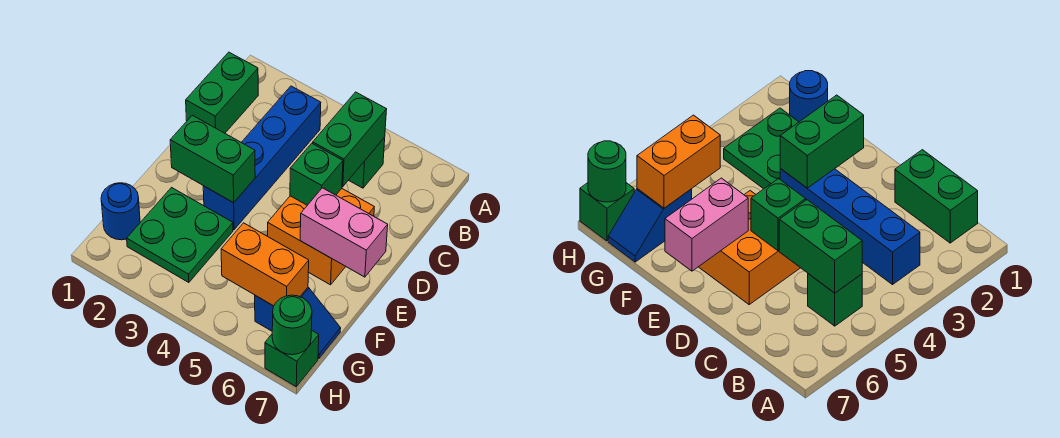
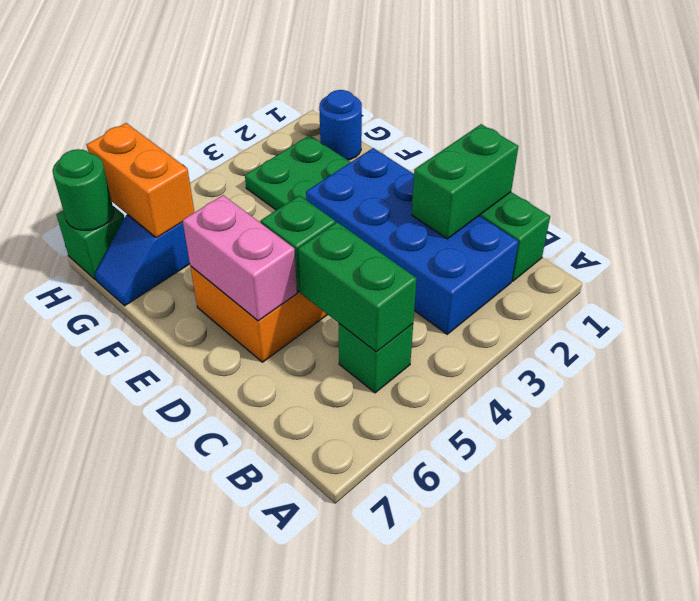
blue brick B3:E3 level 1 -> blue brick B2:E3 level 1
green brick E2:E3 level 2 -> green brick C1:C2 level 2
pink brick E6:E7 level 2 -> pink brick D6:E6 level 2
orange brick G5:G6 level 2 -> orange brick G6:H6 level 2

